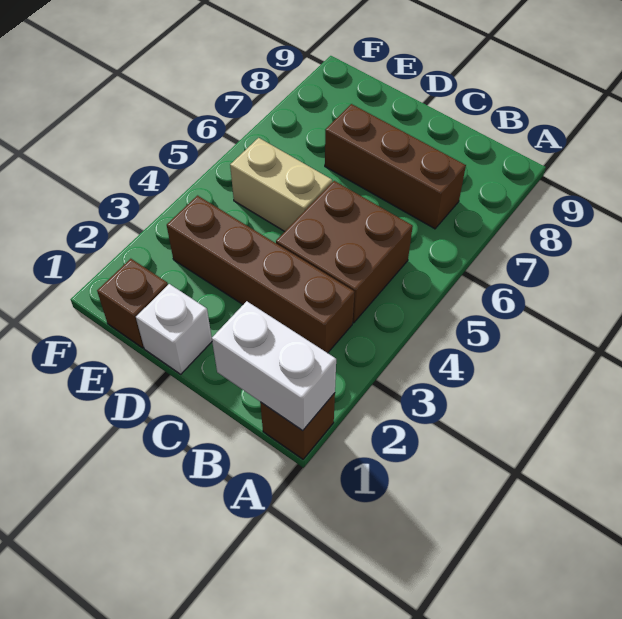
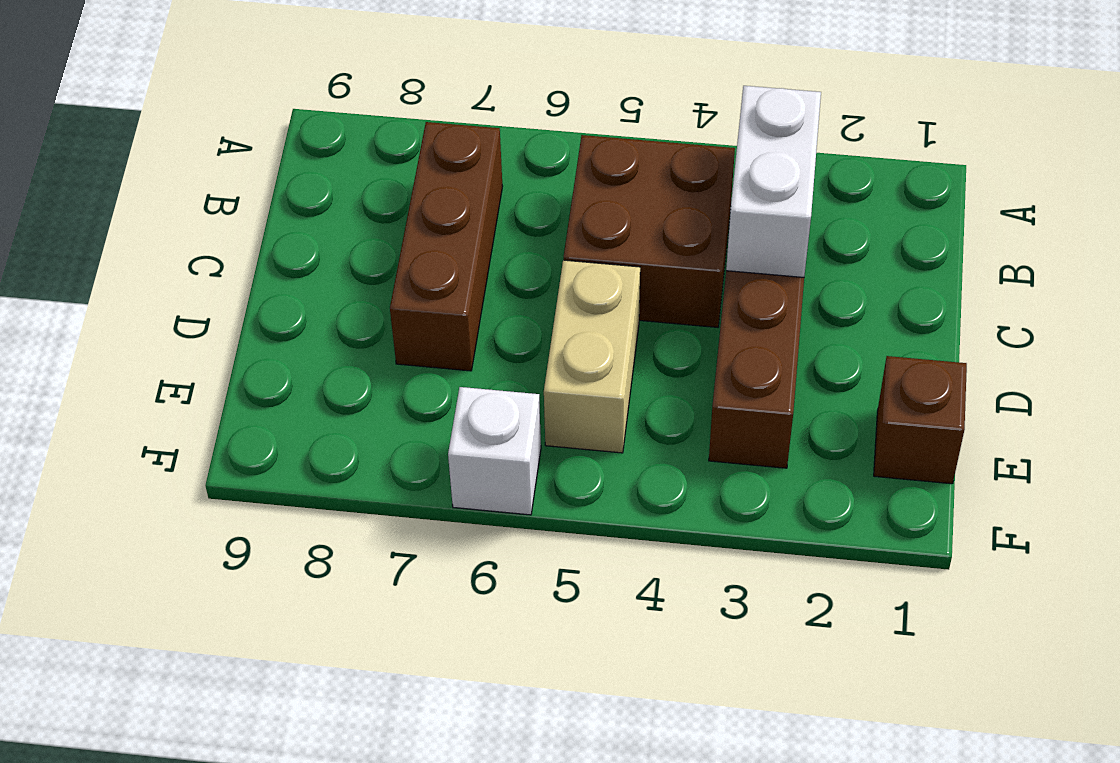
brown brick A1 level 1 -> none
white brick A1:B1 level 2 -> white brick B3:C3 level 2
white brick D1 level 1 -> white brick F6 level 1

